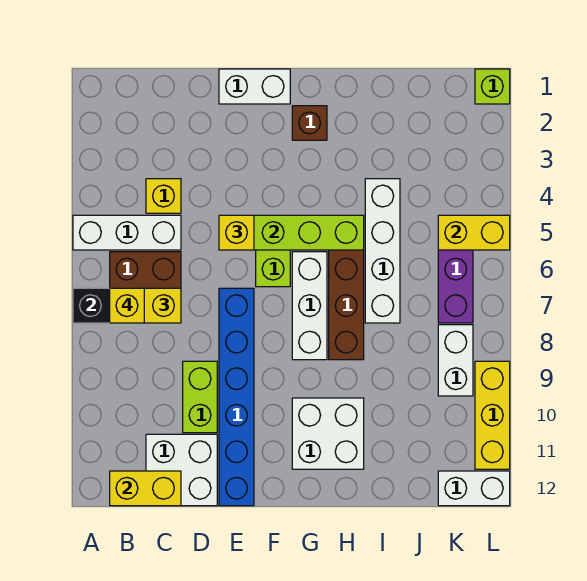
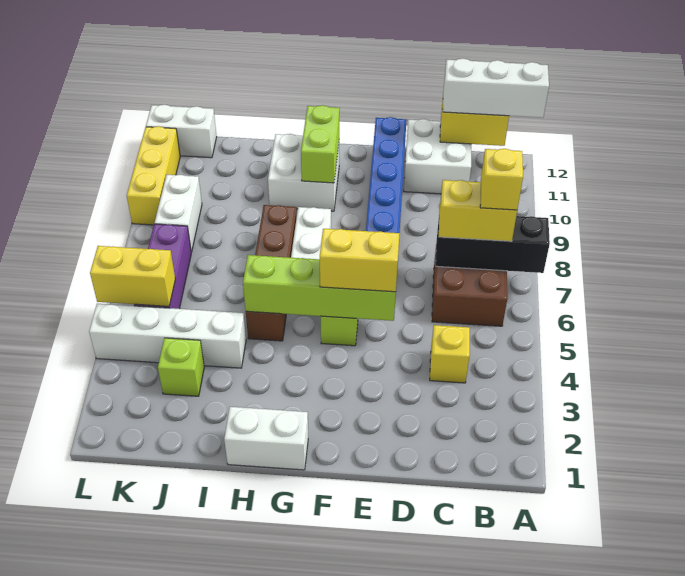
white brick A5:C5 level 1 -> white brick A12:C12 level 3
lime brick D9:D10 level 1 -> lime brick G10:G11 level 2
white brick E1:F1 level 1 -> white brick G1:H1 level 1
yellow brick E5 level 3 -> yellow brick E5:F5 level 3
brown brick G2 level 1 -> none
white brick I4:I7 level 1 -> white brick I4:L4 level 1
lime brick L1 level 1 -> lime brick J3 level 1

